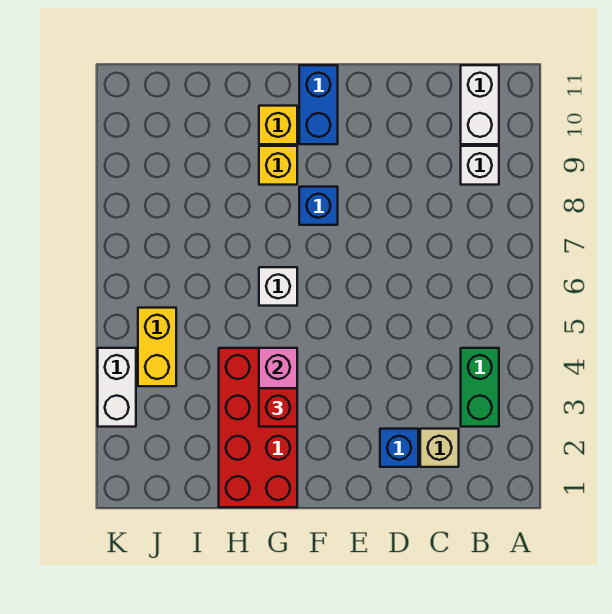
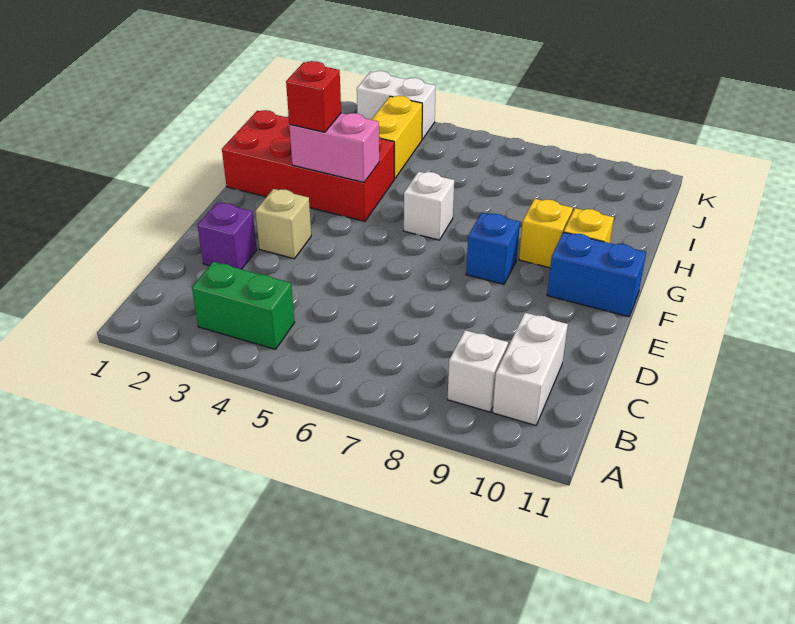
white brick B10:B11 level 1 -> white brick B10:C10 level 1
tan brick C2 level 1 -> tan brick E3 level 1
blue brick D2 level 1 -> purple brick D2 level 1
yellow brick J4:J5 level 1 -> yellow brick I4:J4 level 1

